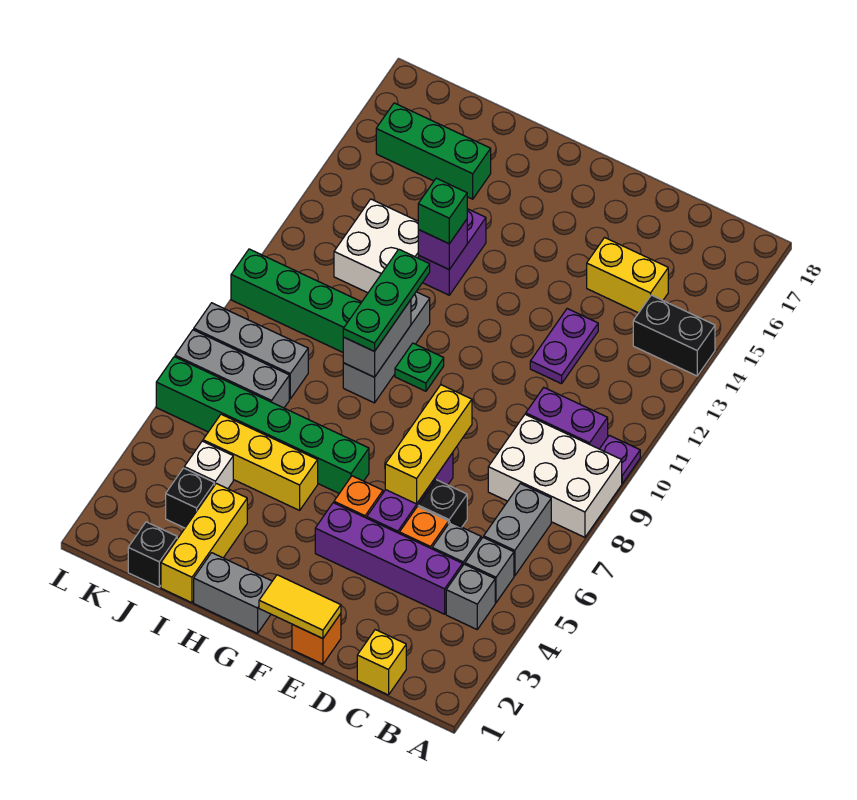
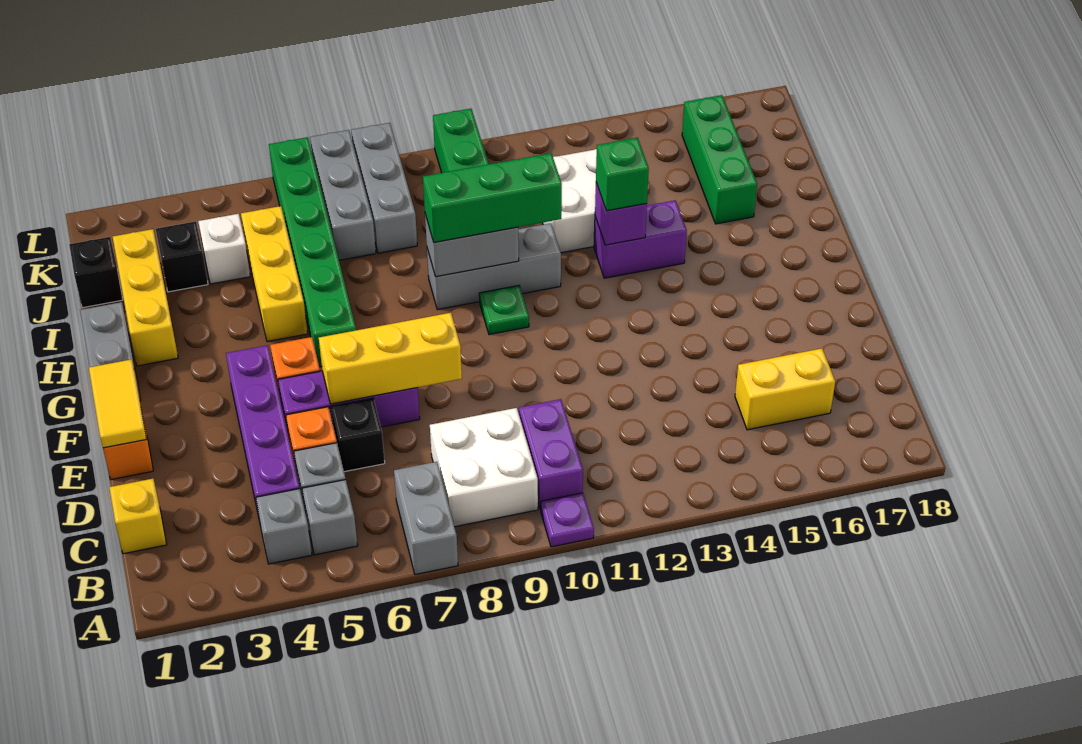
white brick A8:C9 level 1 -> white brick B8:C9 level 1
black brick A14:B14 level 1 -> none
grey brick B6:B7 level 1 -> grey brick A7:B7 level 1
yellow brick C15:D15 level 1 -> yellow brick C15:C16 level 1
purple plate D12:D13 level 1 -> none
green plate H9:H11 level 3 -> green brick H9:H11 level 3
yellow brick I1:I3 level 1 -> yellow brick H2:J2 level 1

